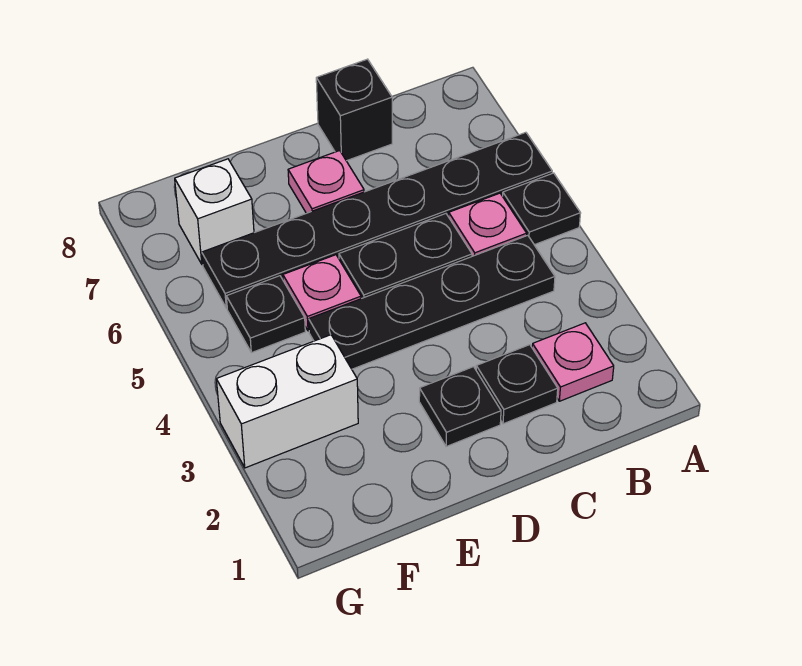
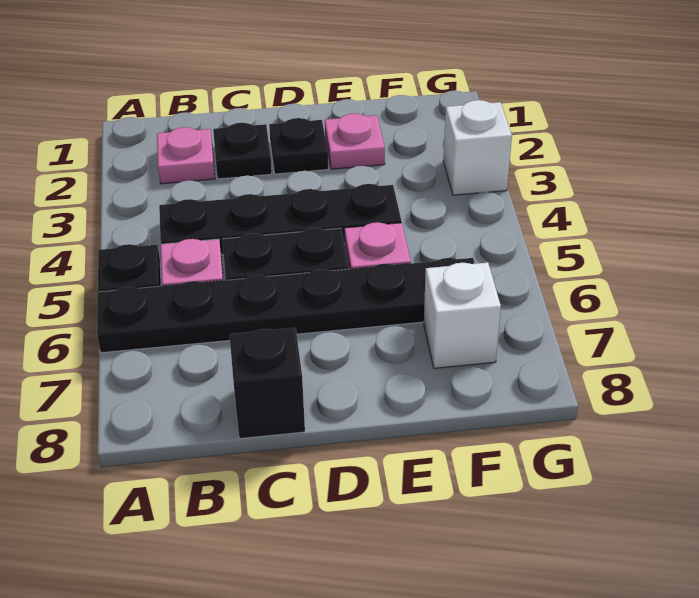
pink plate D7 level 1 -> pink plate E2 level 1
white brick F3:G3 level 1 -> white brick G3 level 1
black plate F5 level 1 -> none

